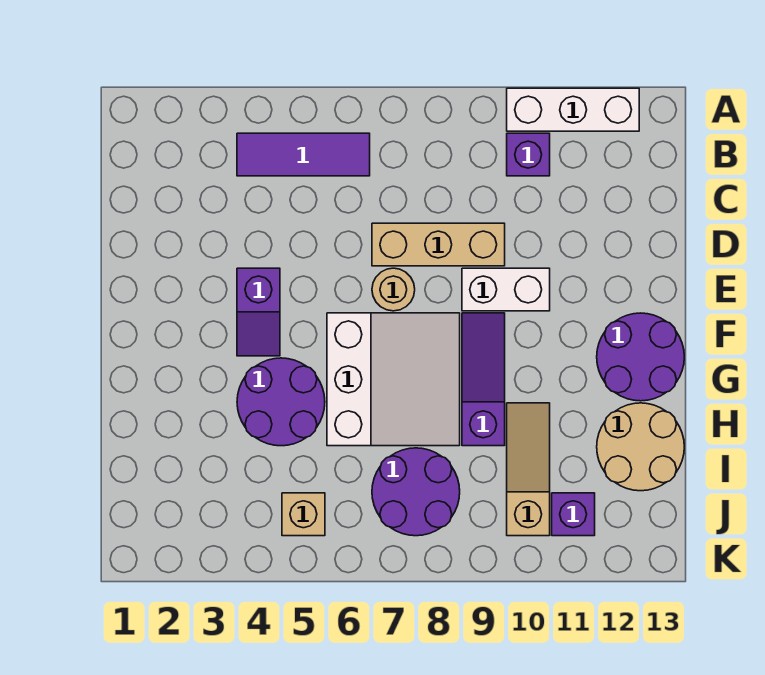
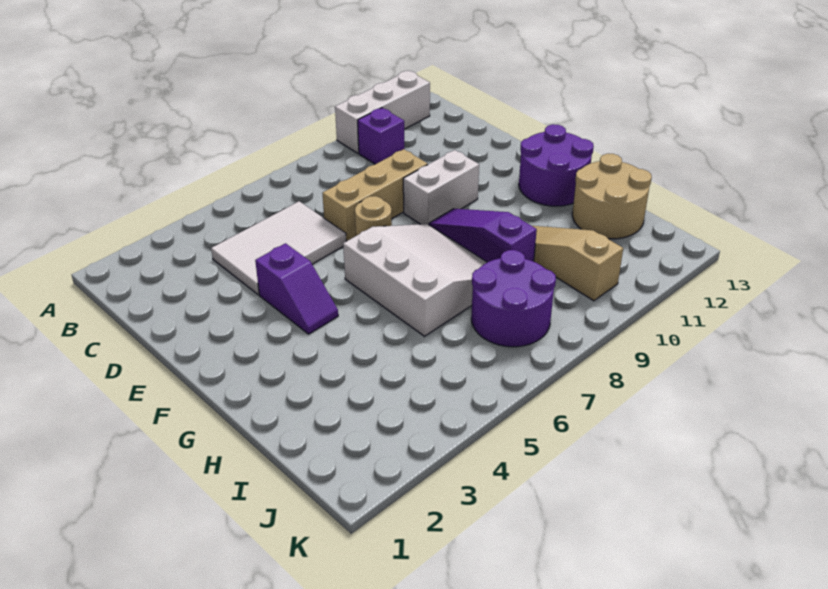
purple tile B4:B6 level 1 -> none
none -> white tile C4:D6 level 1
purple round brick G4:H5 level 1 -> none
tan brick J5 level 1 -> none
purple brick J11 level 1 -> none

